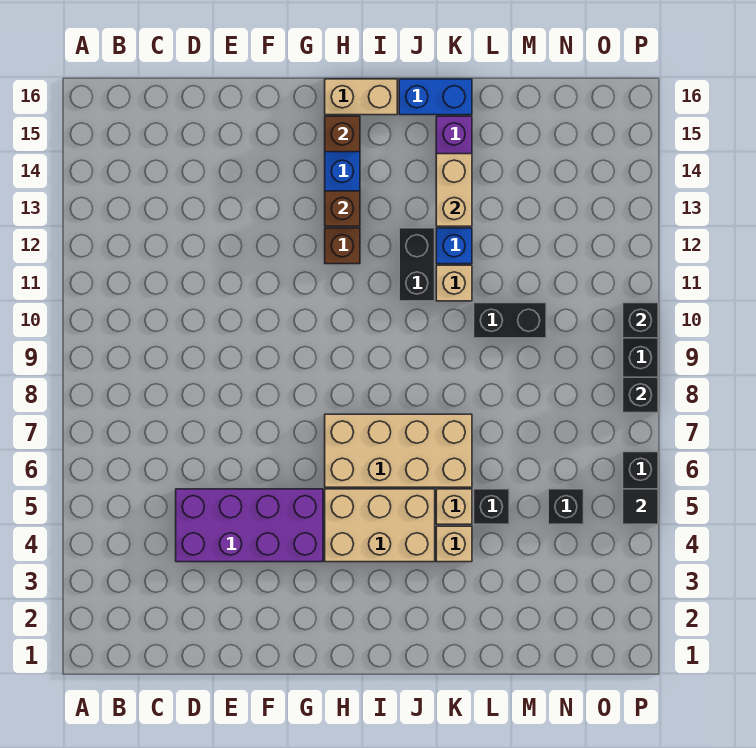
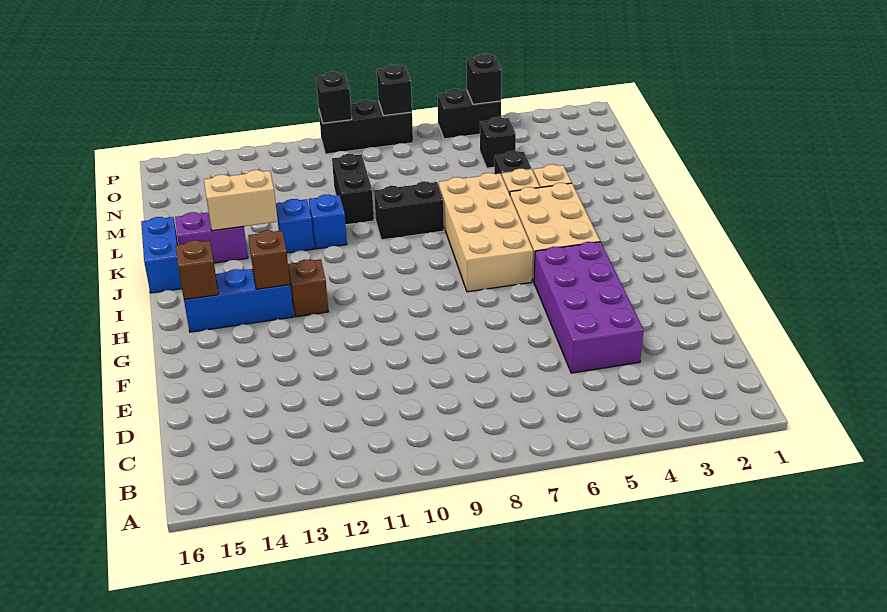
tan brick H16:I16 level 1 -> none
black brick J11:J12 level 1 -> black brick K8:K9 level 1
tan brick K11 level 1 -> blue brick K11 level 1
black tile P5 level 2 -> black brick P5 level 2

